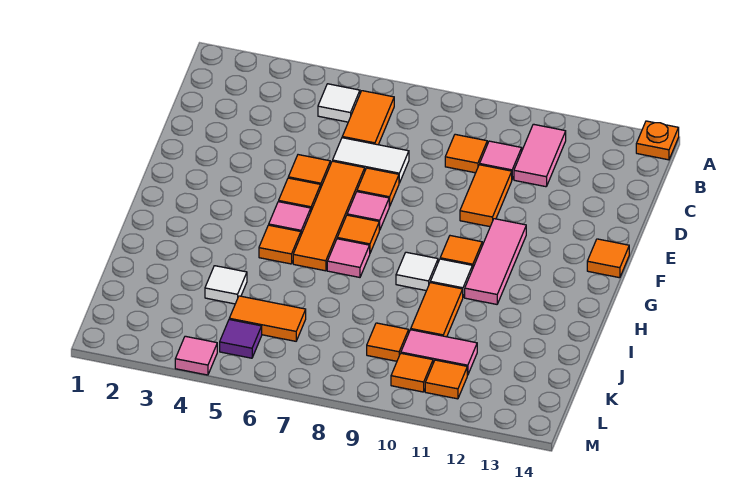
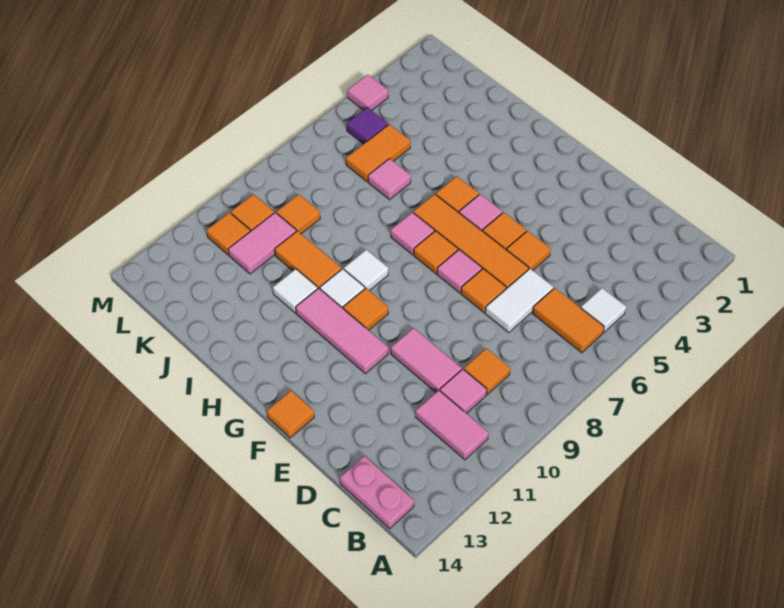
orange plate A14 level 1 -> none
none -> pink plate B14:C14 level 1
orange tile D10:E10 level 1 -> pink tile D10:E10 level 1
white tile J4 level 1 -> white tile I11 level 1
none -> pink tile J6 level 1

